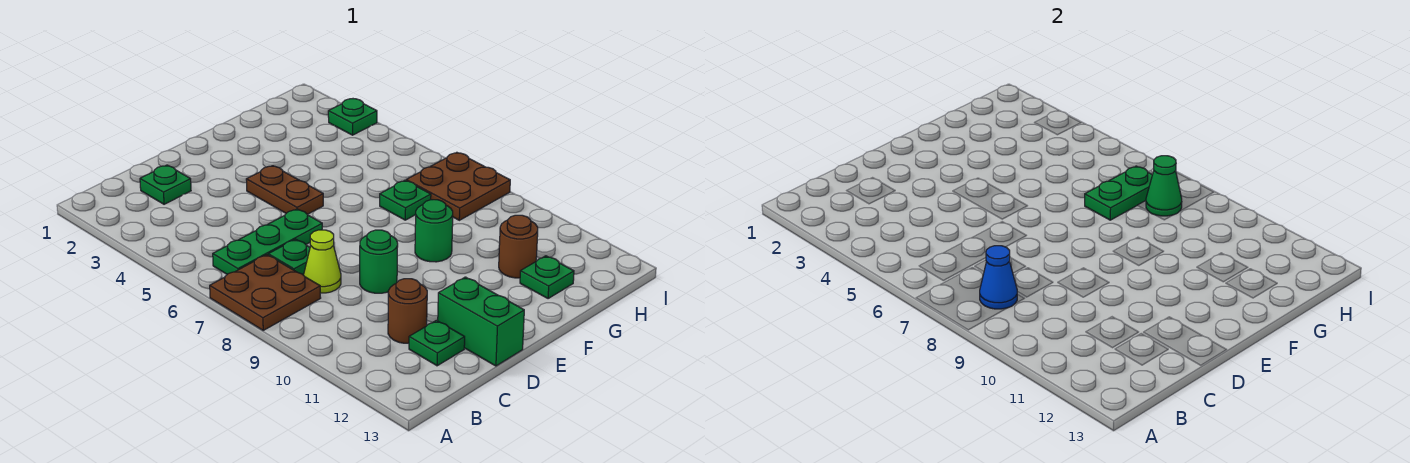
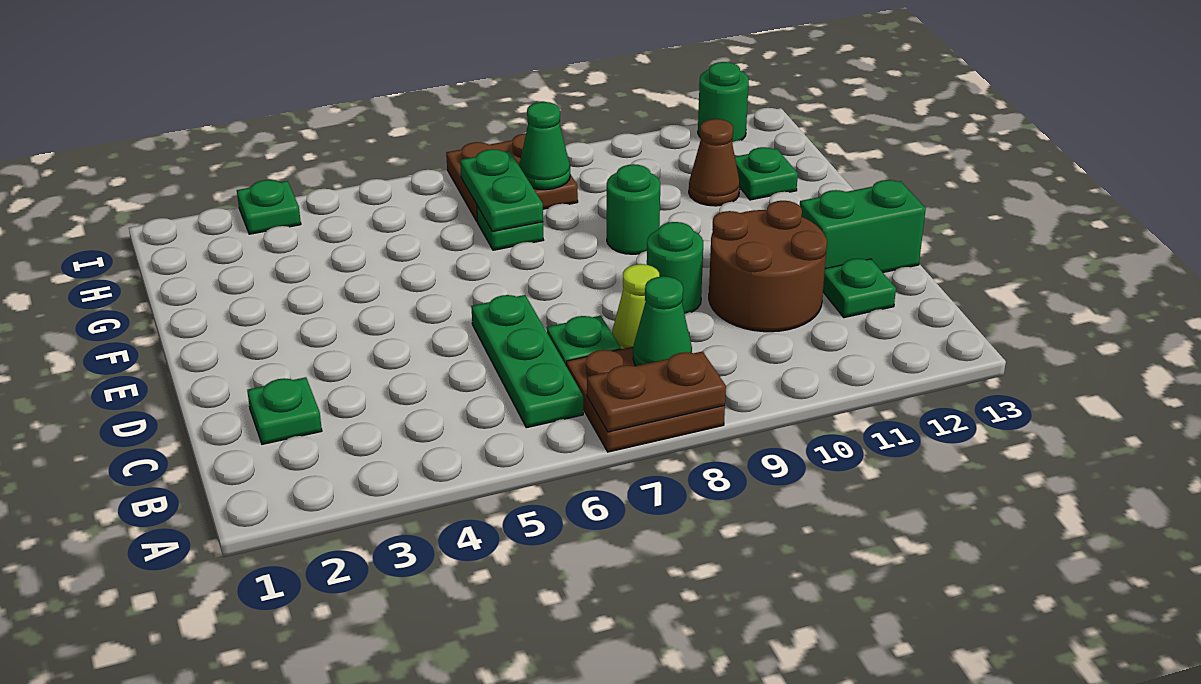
blue cone B8 level 2 -> green cone B8 level 2
brown round brick C11 level 1 -> brown round brick C10:D11 level 1
brown plate E4:E5 level 1 -> brown plate A7:A8 level 2
brown round brick G11 level 1 -> brown cone G11 level 1
none -> green round brick I12 level 1

